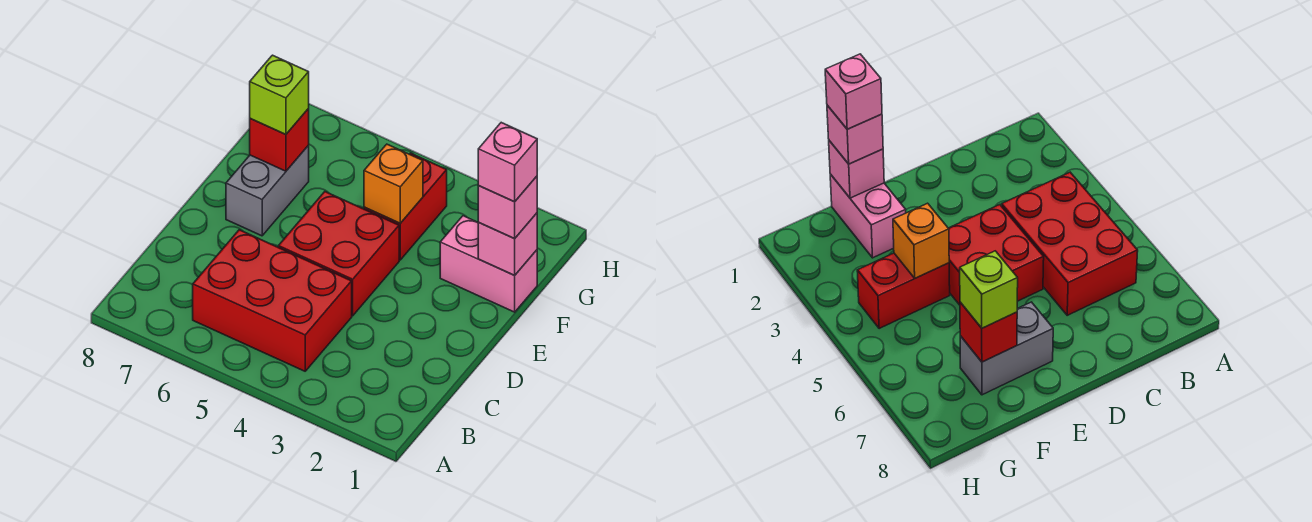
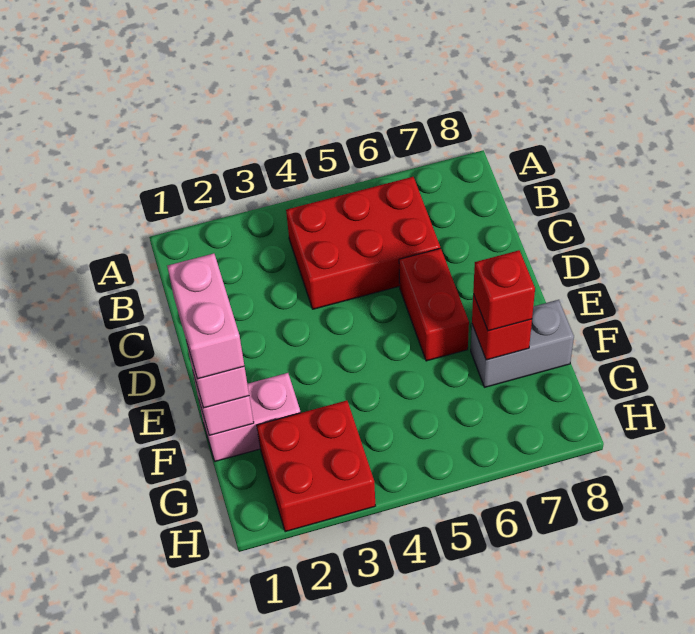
red brick D4:E5 level 1 -> red brick G2:H3 level 1
grey brick E7:F7 level 1 -> grey brick F7:F8 level 1
pink brick F1 level 4 -> pink brick E1:F1 level 4
red brick F4:G4 level 1 -> red brick D6:E6 level 1
orange brick F4 level 2 -> none
lime brick F7 level 3 -> red brick F7 level 3

